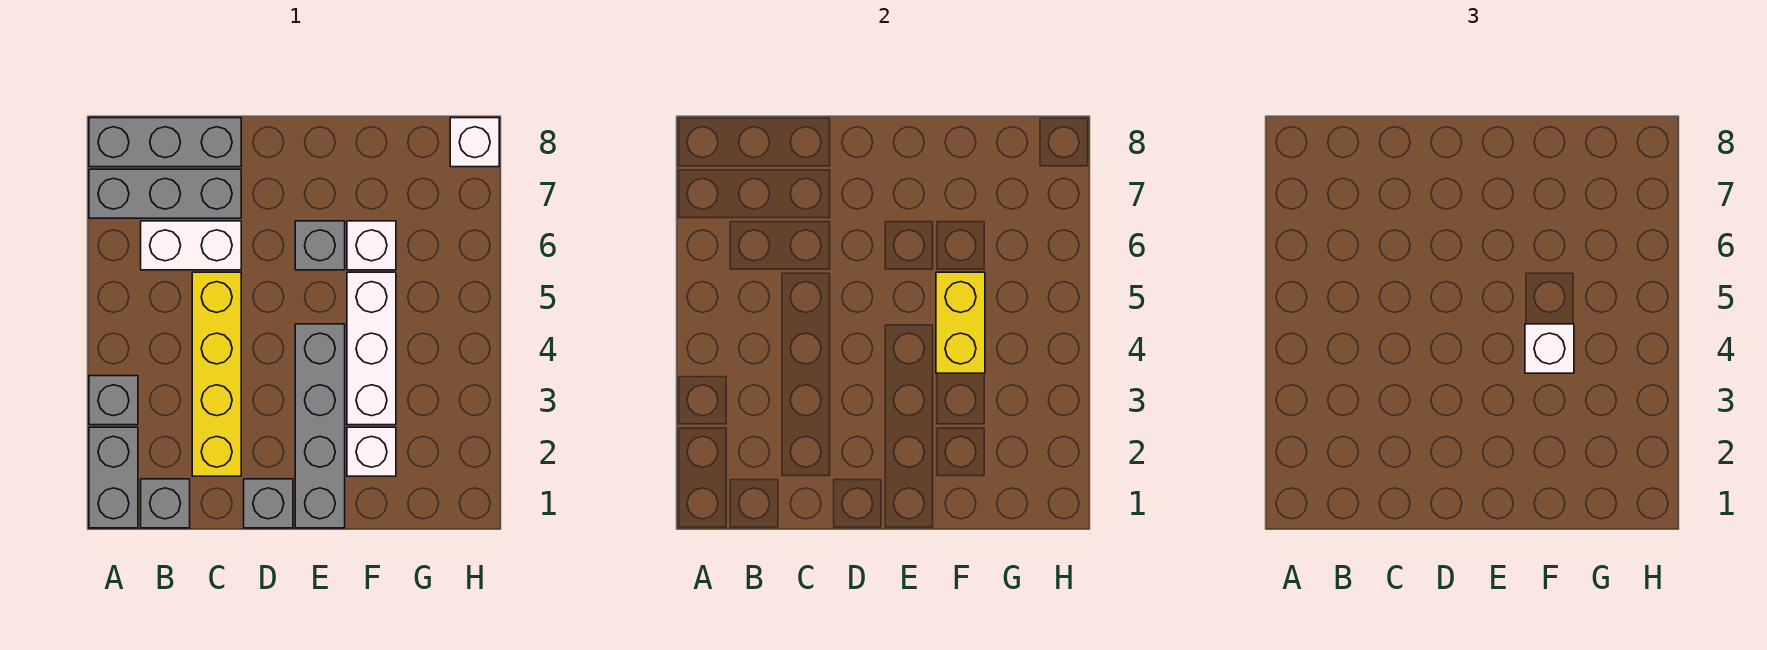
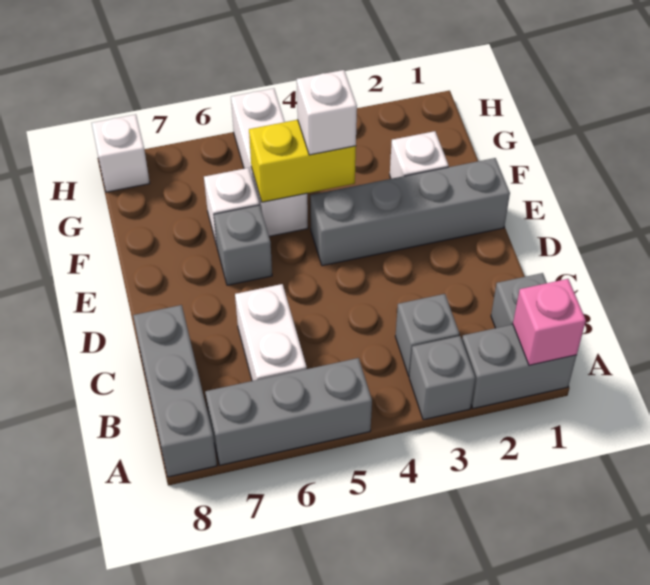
none -> pink brick A1 level 2
grey brick A7:C7 level 1 -> grey brick A5:A7 level 1
yellow brick C2:C5 level 1 -> none
grey brick D1 level 1 -> grey brick B3 level 1
white brick F3:F5 level 1 -> white brick F5:H5 level 1

